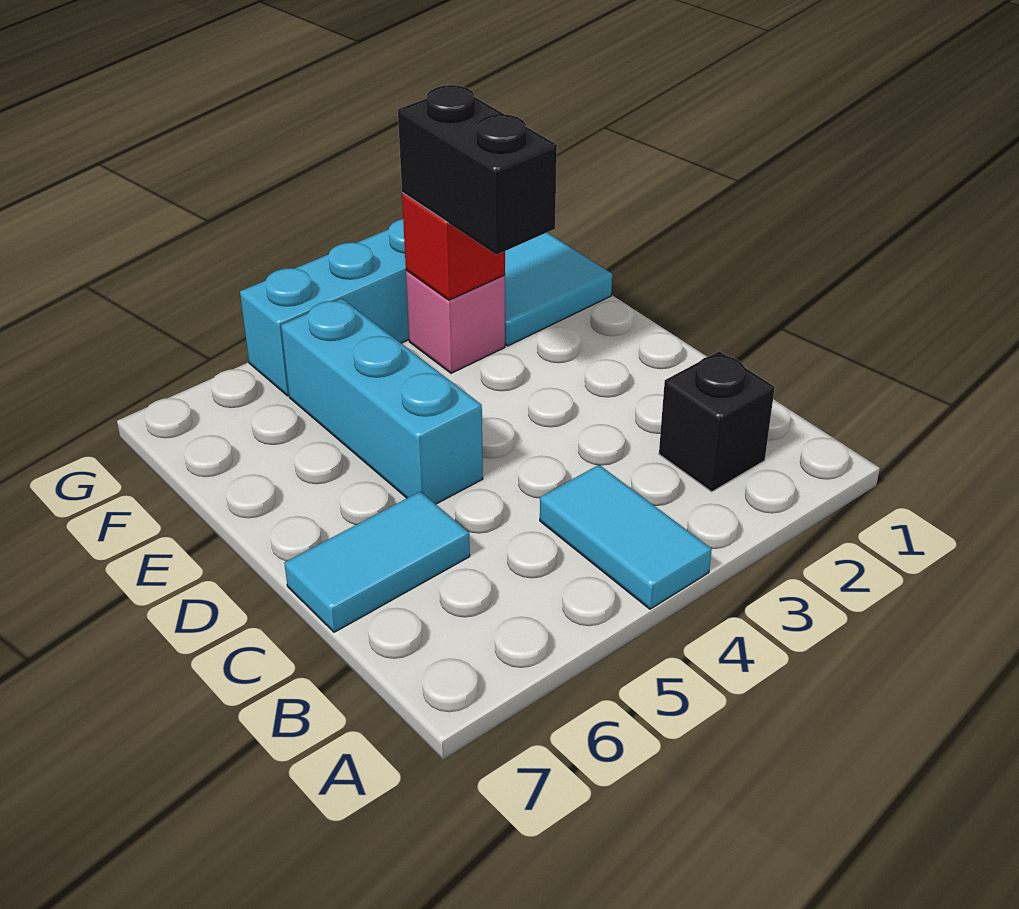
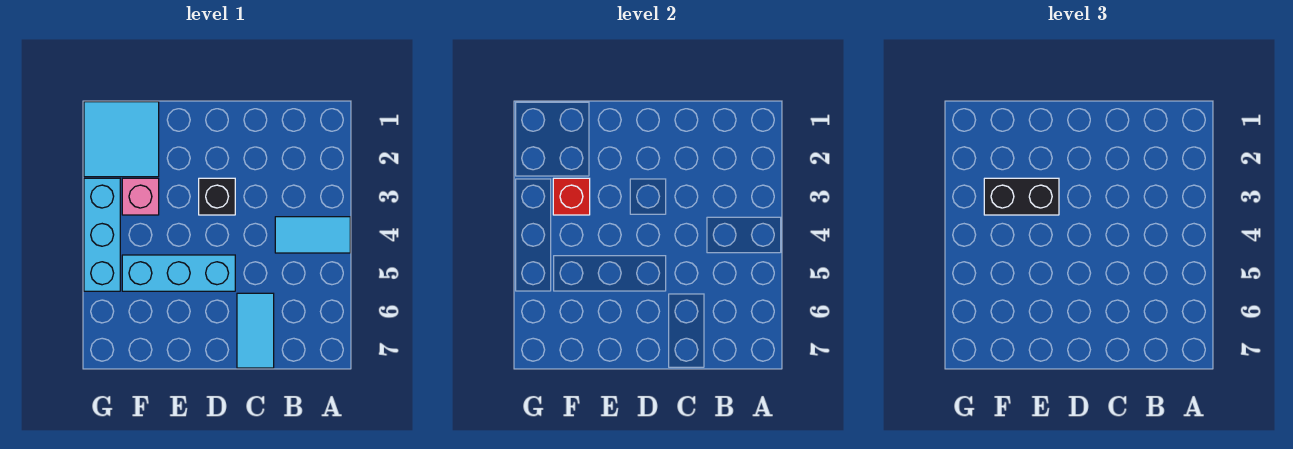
black brick B2 level 1 -> black brick D3 level 1

